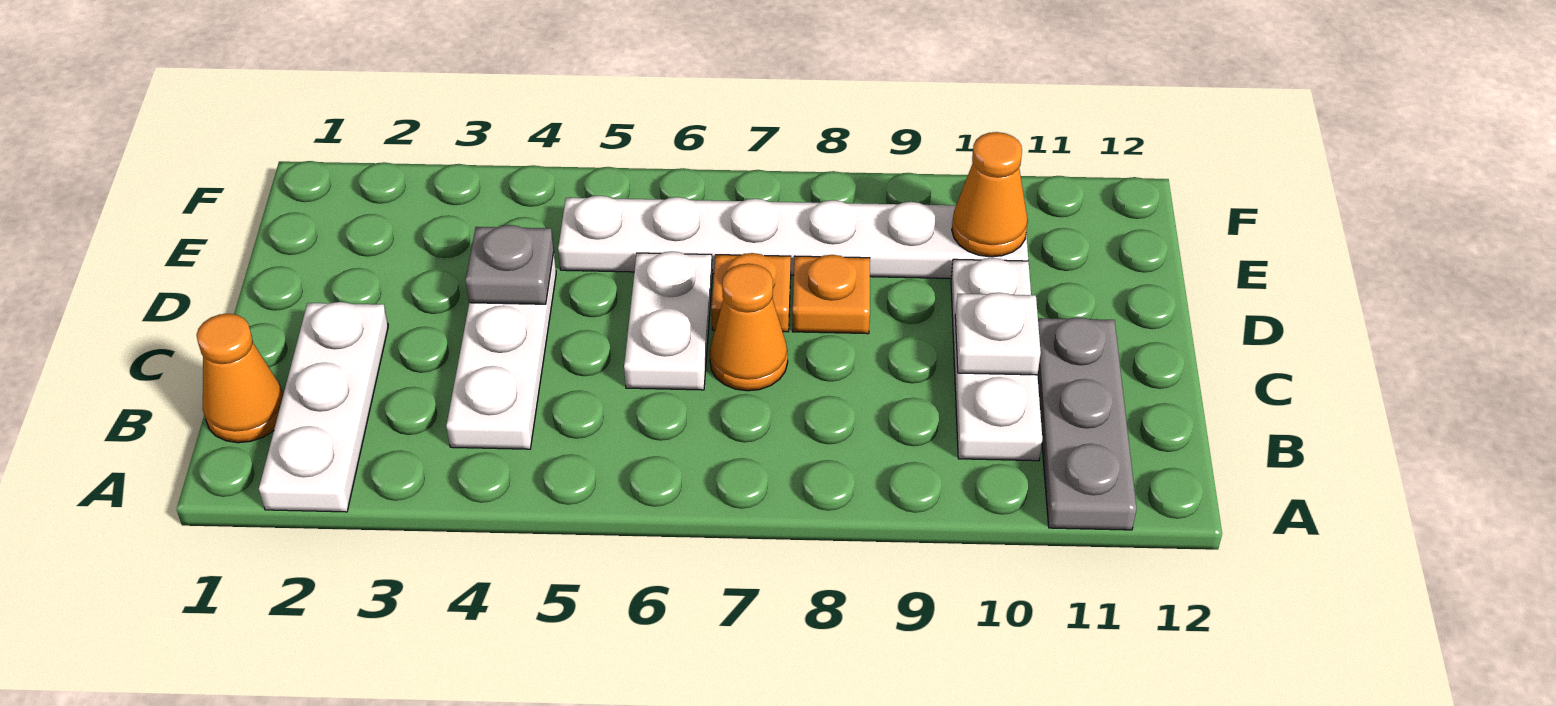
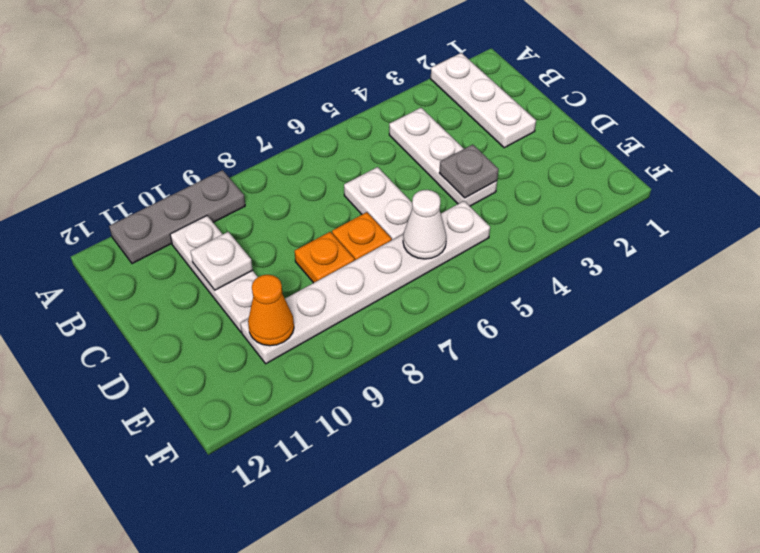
grey plate A11:C11 level 1 -> grey plate A9:A11 level 1
orange cone B1 level 1 -> none
orange cone C7 level 1 -> none
none -> white cone E6 level 2

